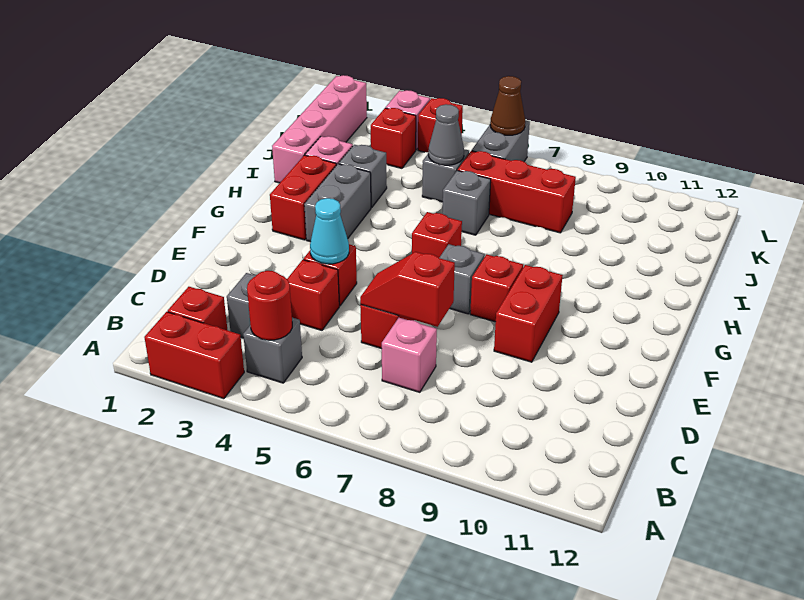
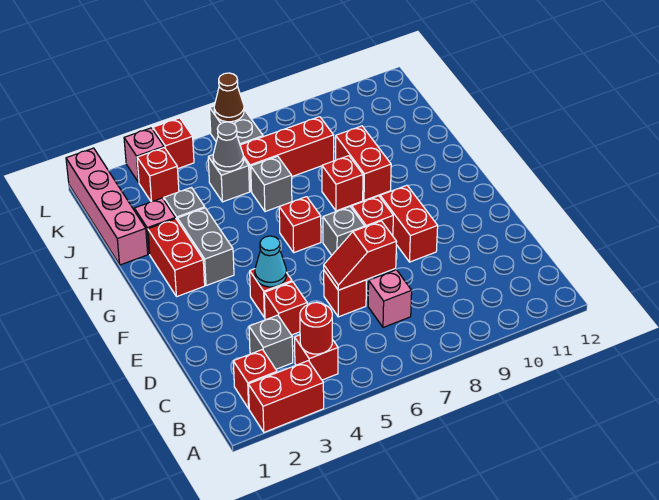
grey brick B4 level 1 -> red brick B4 level 1
none -> red brick H8 level 1
none -> red brick H9:I9 level 1

